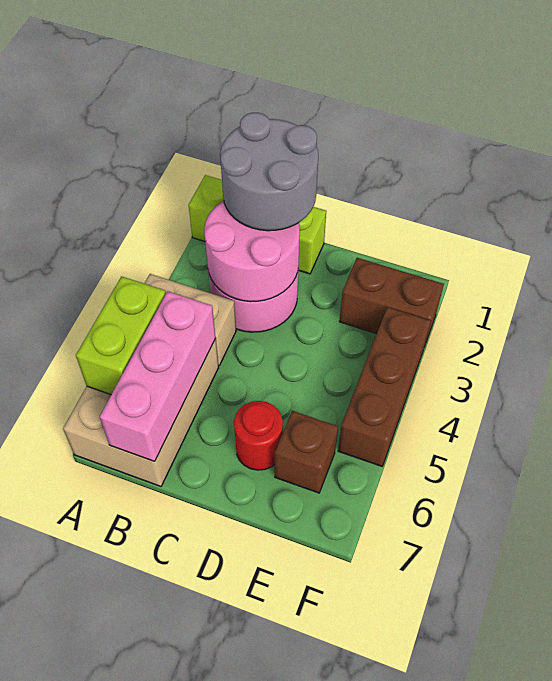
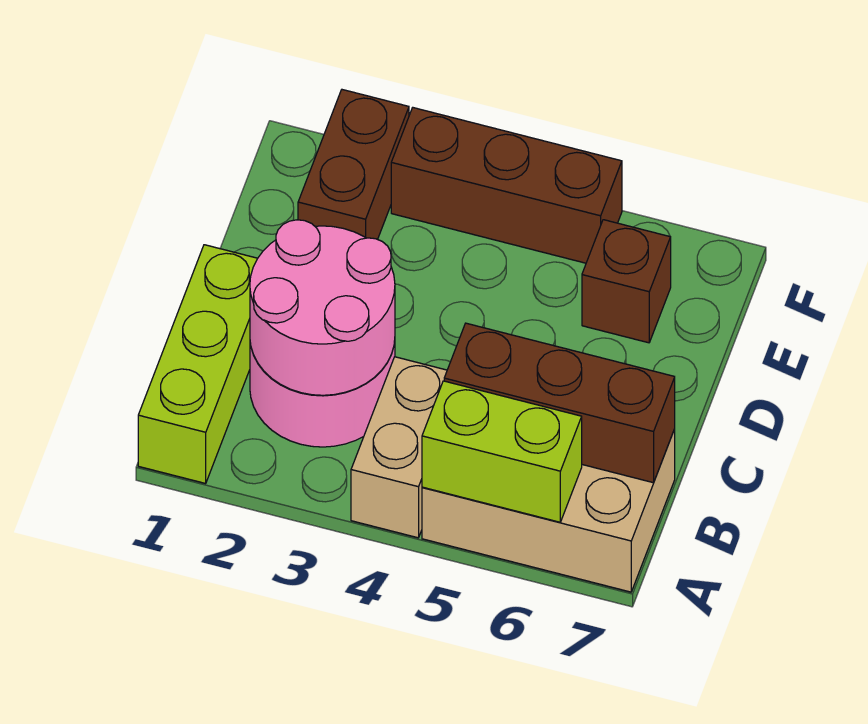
grey round brick B1:C2 level 3 -> none
pink brick B5:B7 level 2 -> brown brick B5:B7 level 2
red round brick D6 level 1 -> none

